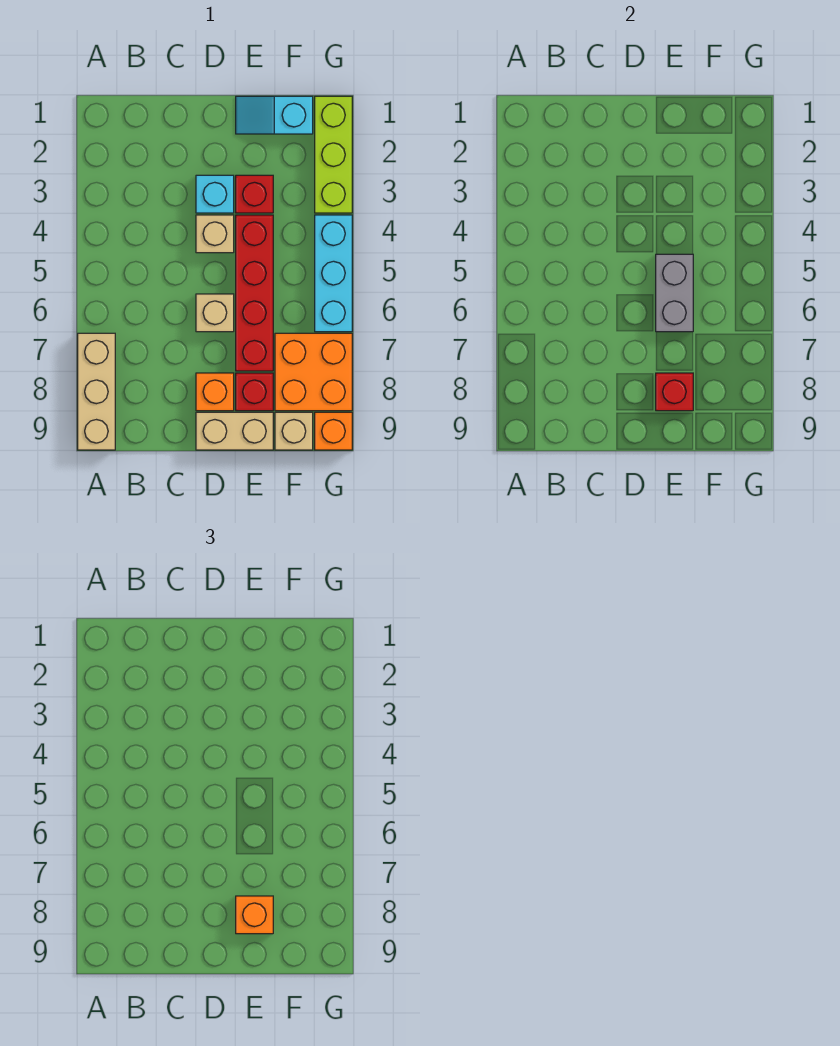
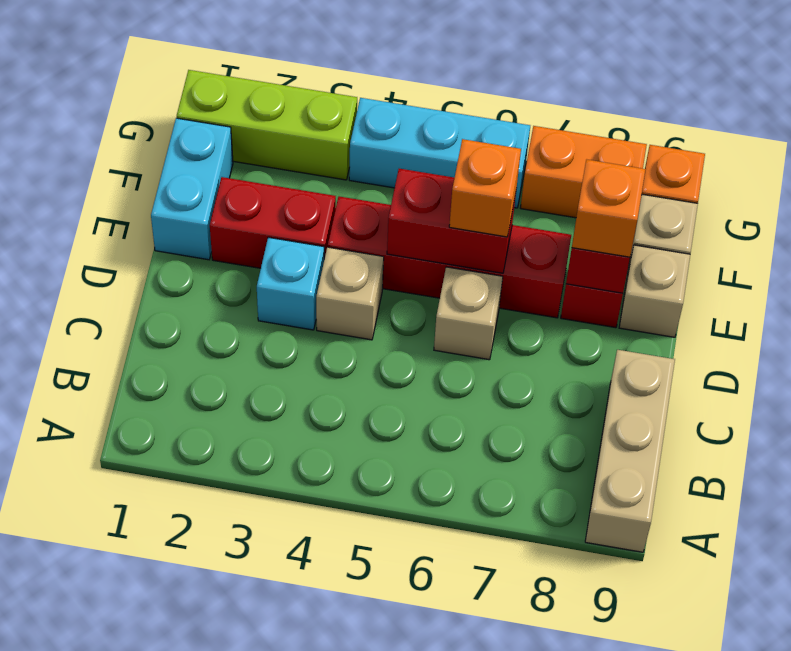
tan brick A7:A9 level 1 -> tan brick A9:C9 level 1
orange brick D8 level 1 -> orange brick E6 level 3
tan brick D9:E9 level 1 -> tan brick E9 level 1
cyan slope E1:F1 level 1 top F -> cyan brick E1:F1 level 1
red brick E3 level 1 -> red brick E2:E3 level 1
grey brick E5:E6 level 2 -> red brick E5:E6 level 2
orange brick F7:G8 level 1 -> orange brick G7:G8 level 1

